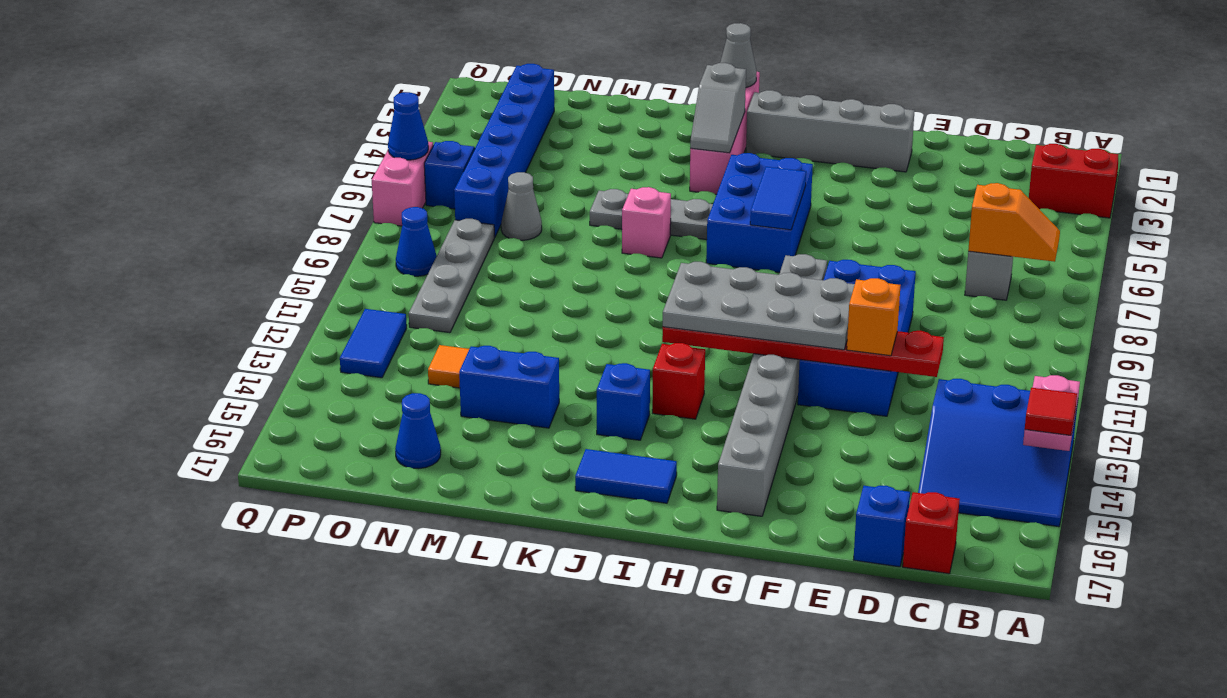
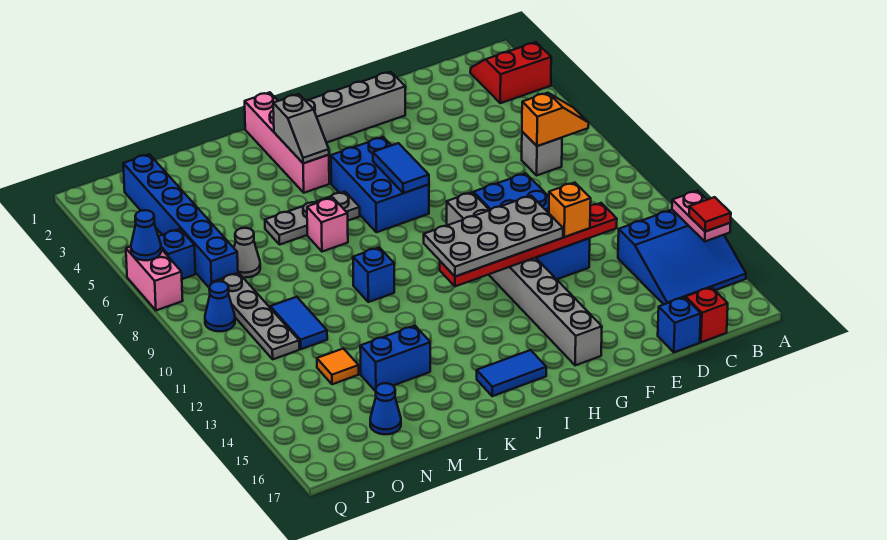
red brick I13 level 1 -> none
grey cone J1 level 2 -> none
blue brick J14 level 1 -> blue brick K10 level 1
blue tile P12:P13 level 1 -> blue tile N10:N11 level 1

